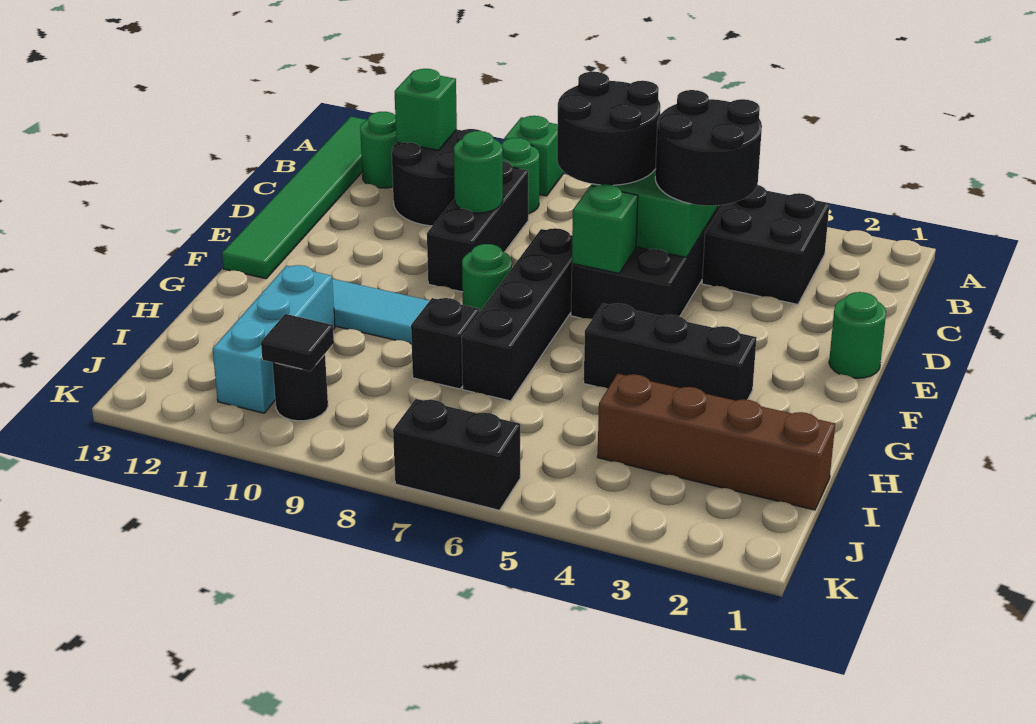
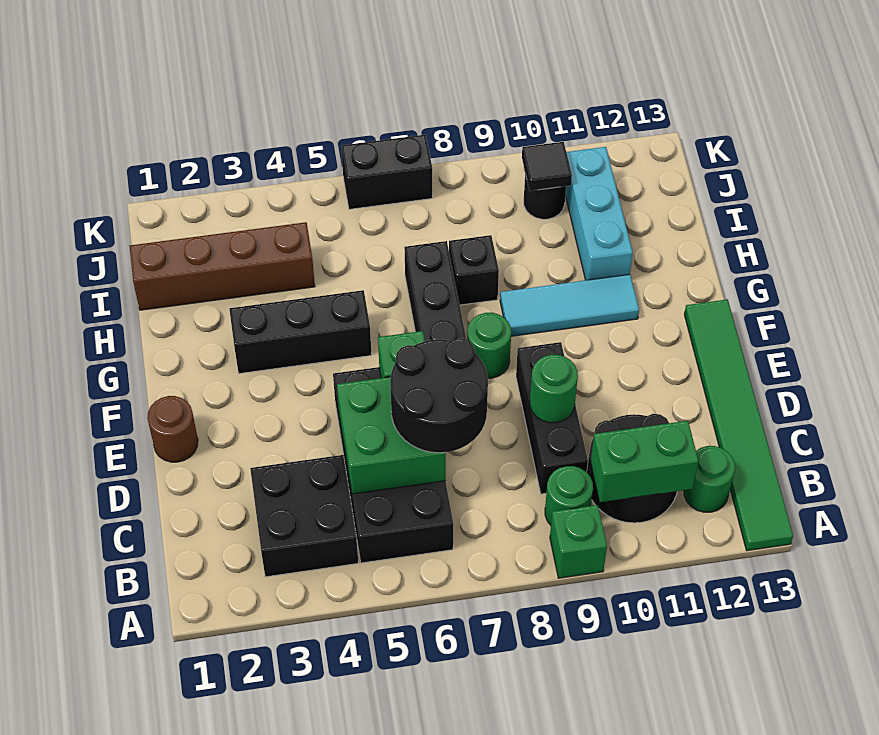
green brick B11 level 2 -> green brick B10:B11 level 2
black round brick C4:D5 level 3 -> none
green round brick E1 level 1 -> brown round brick E1 level 1

